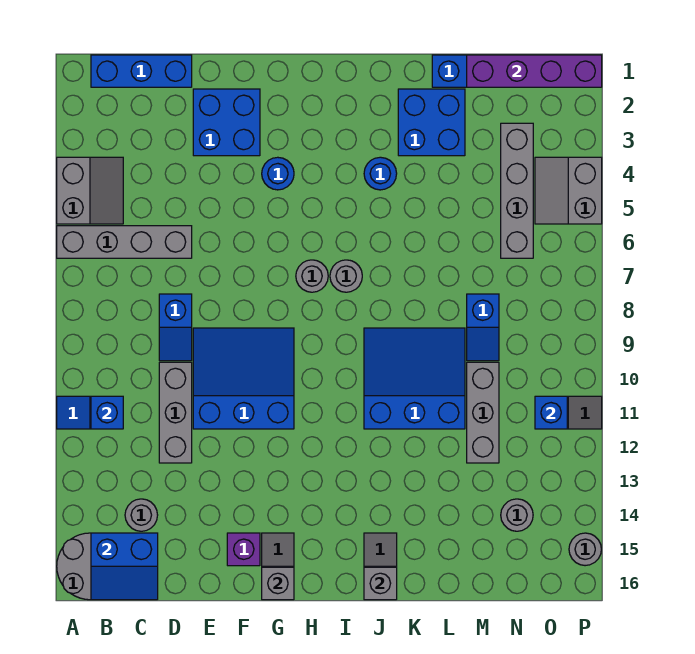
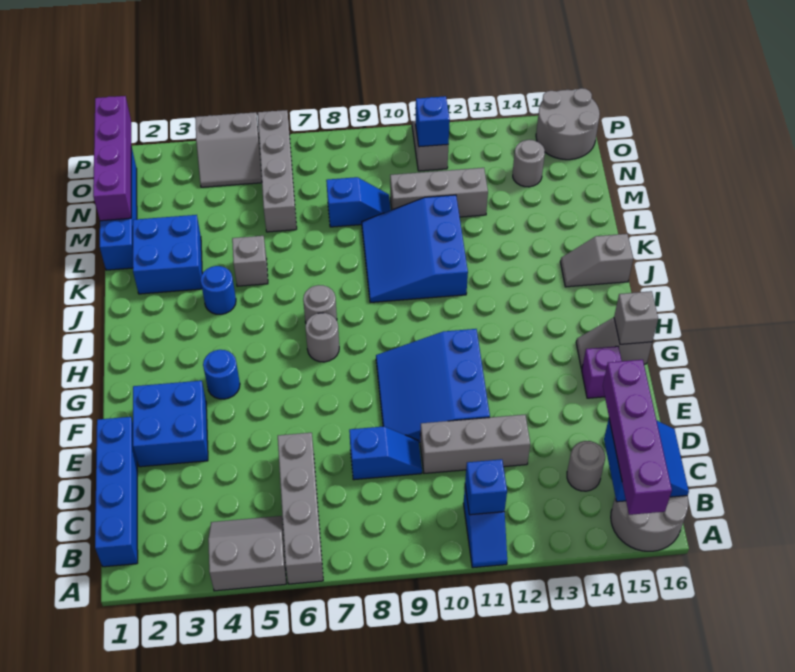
none -> purple brick A15:D15 level 3
blue brick B1:D1 level 1 -> blue brick B1:E1 level 1
grey brick J16 level 2 -> grey brick K5 level 1
grey brick N3:N6 level 1 -> grey brick M6:P6 level 1
grey round brick P15 level 1 -> grey round brick O15:P16 level 1

